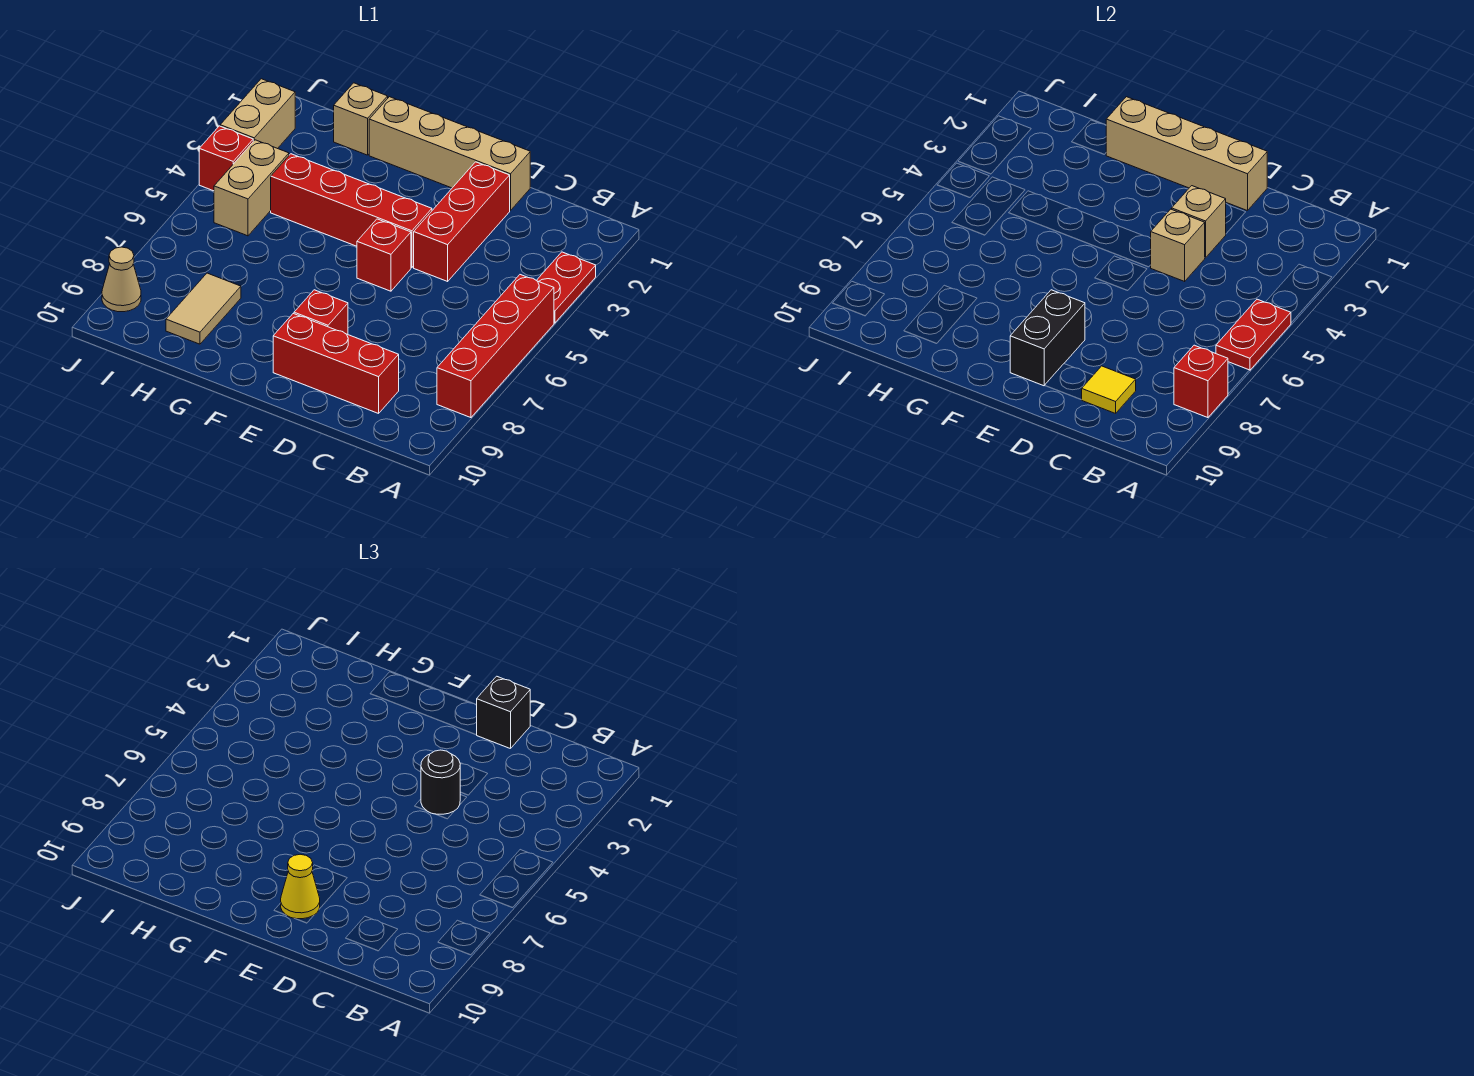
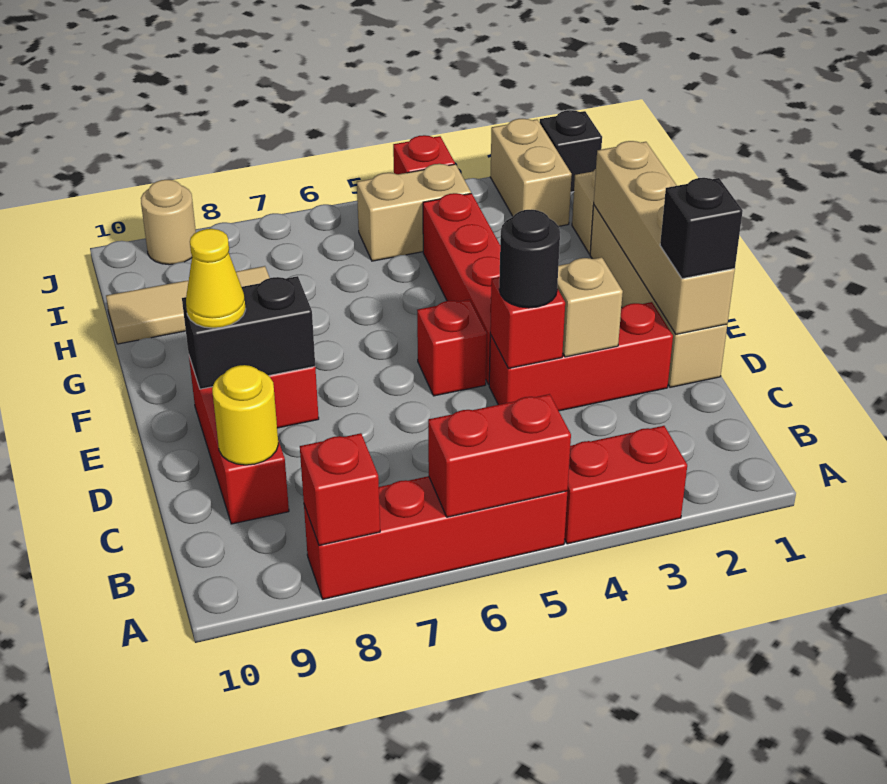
red plate A3:A4 level 1 -> red brick A3:A4 level 1
red plate A5:A6 level 2 -> red brick A5:A6 level 2
yellow tile C9 level 2 -> yellow round brick C9 level 2
tan brick D4 level 2 -> red brick D4 level 2
tan tile H8:H9 level 1 -> tan tile H8:H10 level 1
none -> black brick J1 level 1
tan brick J2:J3 level 1 -> tan brick I2:J2 level 1
tan cone J9 level 1 -> tan round brick J9 level 1

